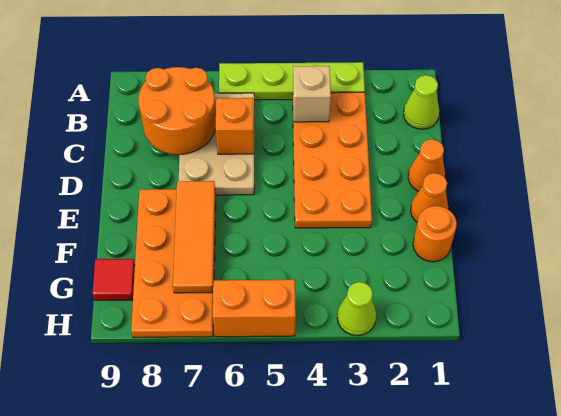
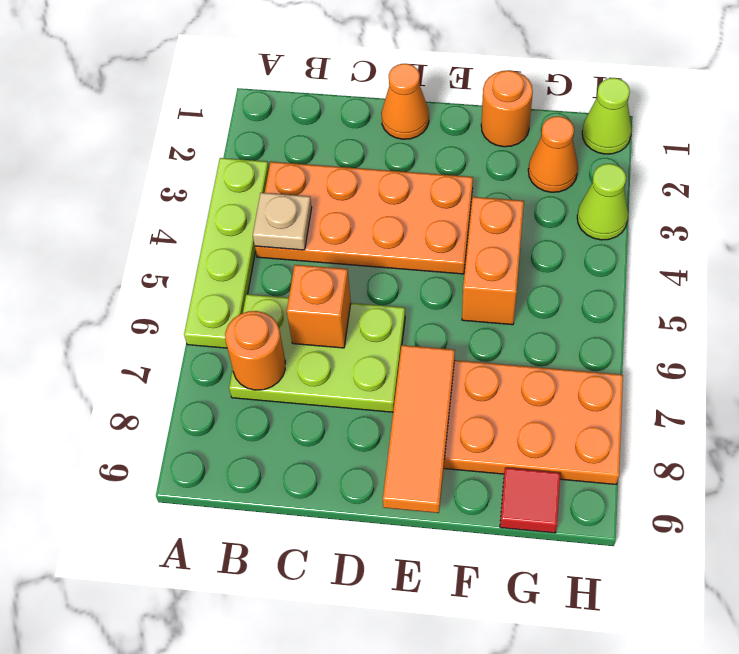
lime cone B1 level 1 -> lime cone H1 level 1
tan brick B4 level 2 -> tan plate B4 level 2
tan plate B6:D7 level 1 -> lime plate B6:D7 level 1
orange round brick B7:C8 level 2 -> orange round brick B7 level 2
orange cone E1 level 1 -> orange cone G2 level 1
orange tile E7:G7 level 2 -> orange tile E7:E9 level 2
orange brick H5:H6 level 1 -> orange brick F4:F5 level 1

